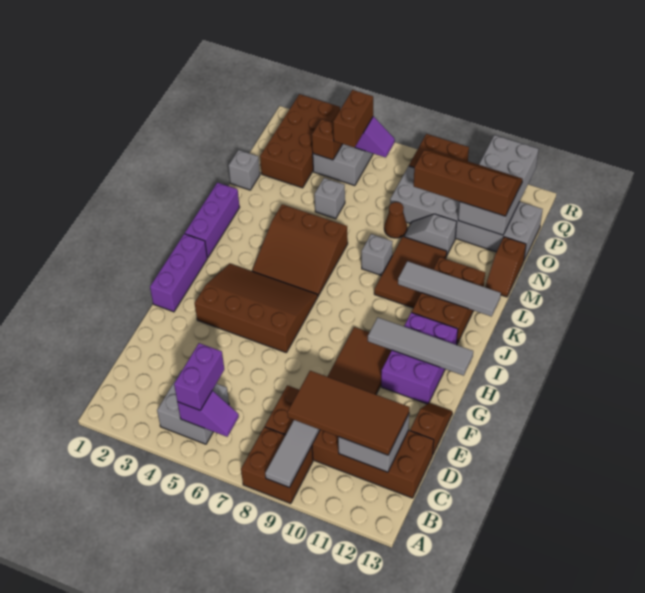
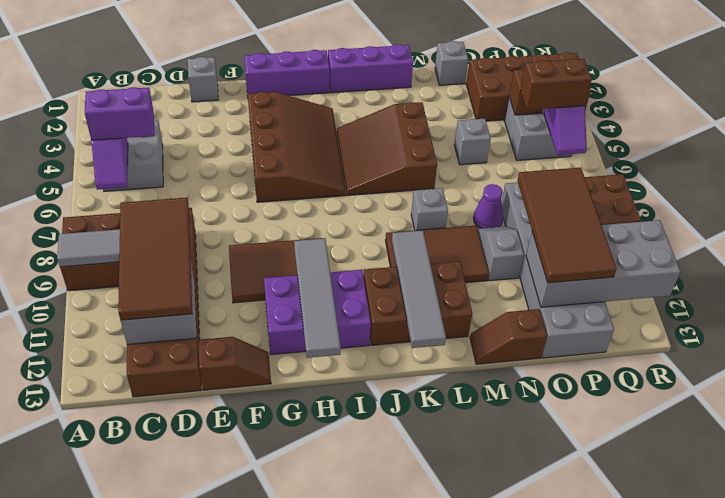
none -> grey brick E1 level 1
brown cone N8 level 1 -> purple cone N8 level 1
brown slope O9:P12 level 3 top O -> brown tile O9:P12 level 3

